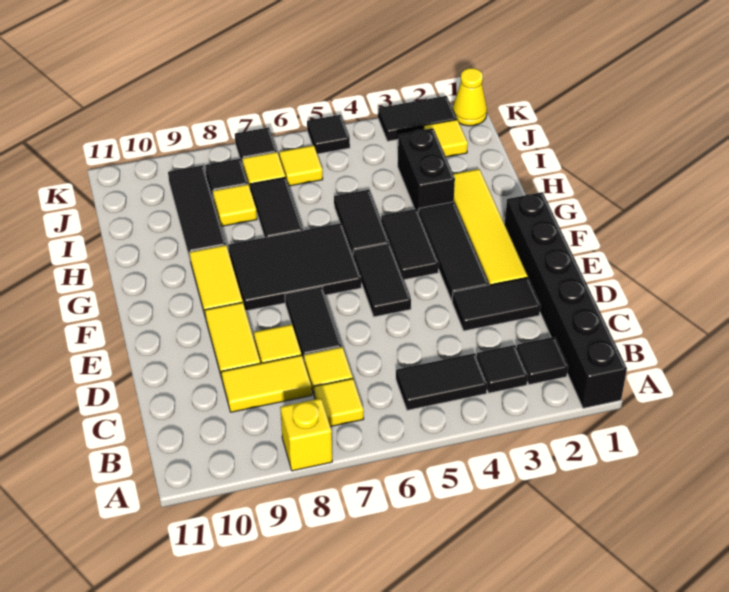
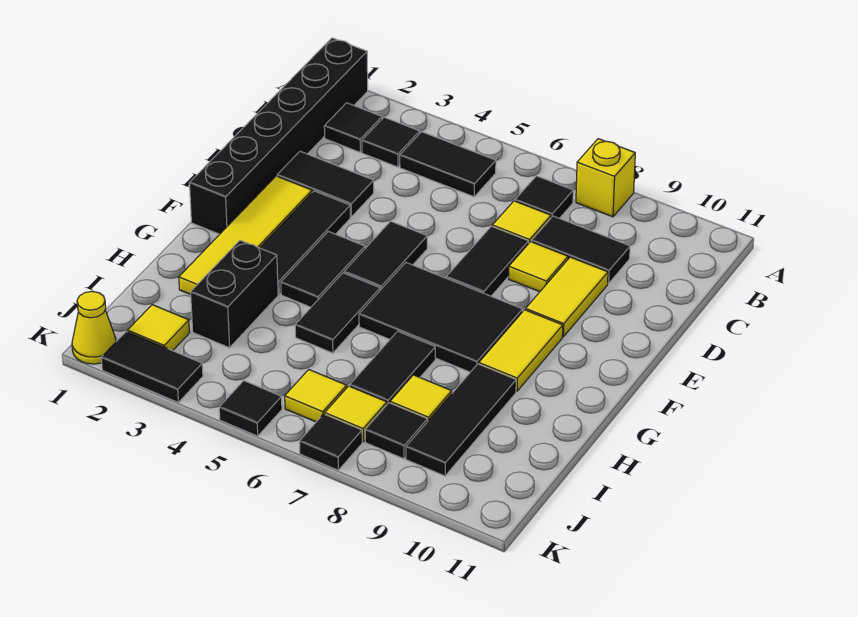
yellow tile B7 level 1 -> black tile B7 level 1
yellow tile C8:C9 level 1 -> black tile C8:C9 level 1

